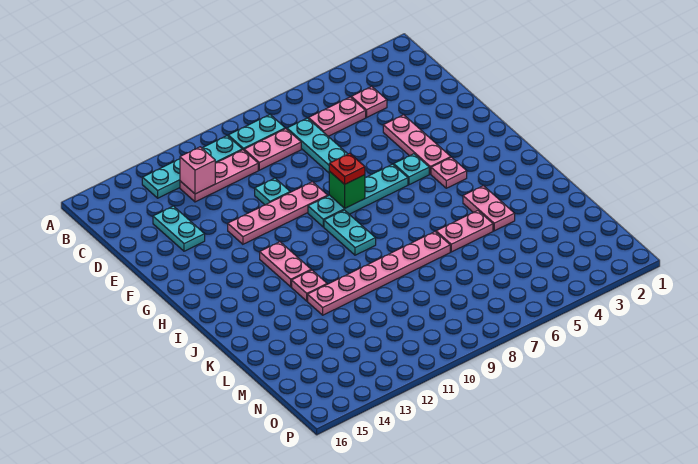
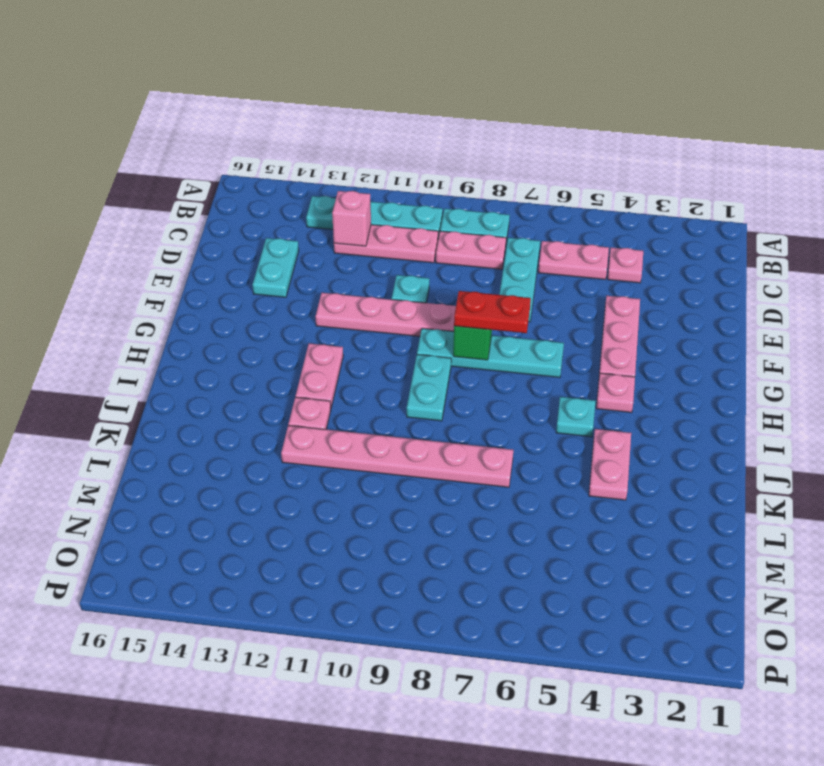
cyan plate G5 level 1 -> cyan plate I5 level 1
red plate G8 level 3 -> red plate G7:G8 level 3
pink plate K5:K6 level 1 -> none

